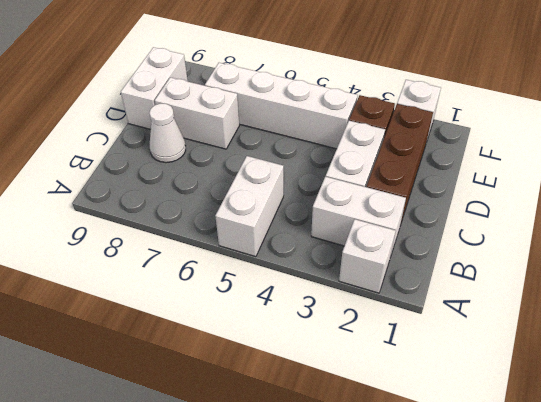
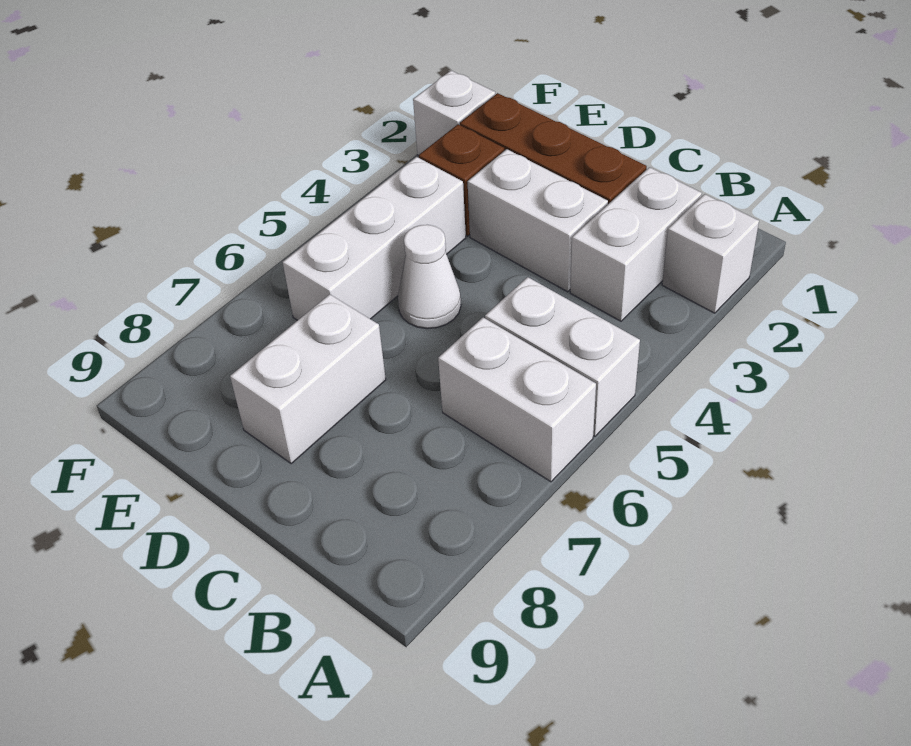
white cone C8 level 1 -> white cone D5 level 1
white brick D9:E9 level 1 -> white brick A6:B6 level 1
white brick E4:E7 level 1 -> white brick E4:E6 level 1

